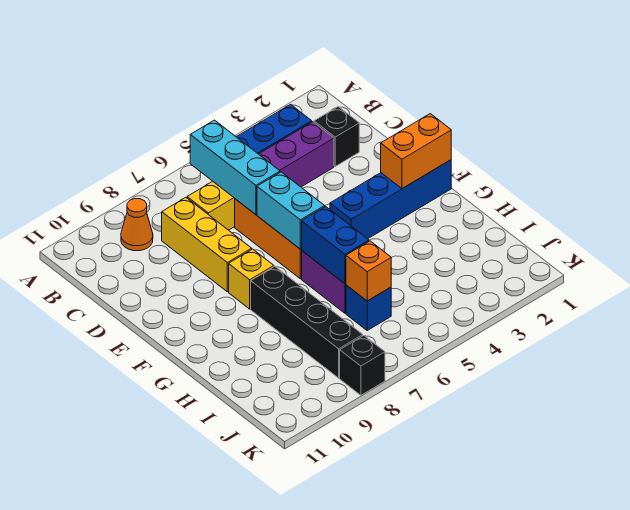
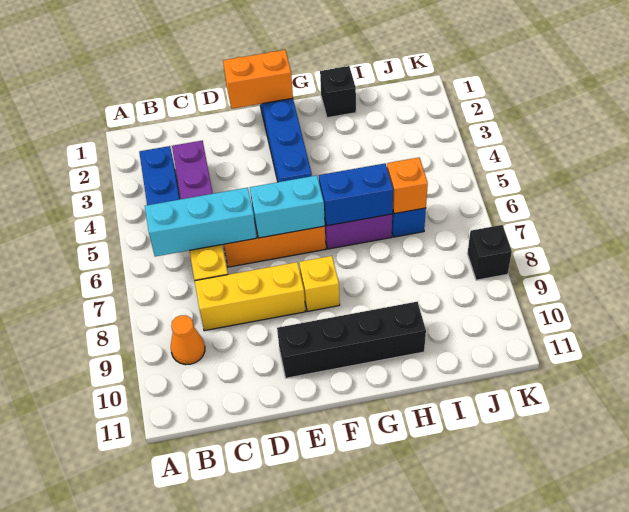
black brick C2 level 1 -> black brick H1 level 1
orange brick F1:F2 level 2 -> orange brick E1:F1 level 2
black brick G8:J8 level 1 -> black brick E10:H10 level 1

